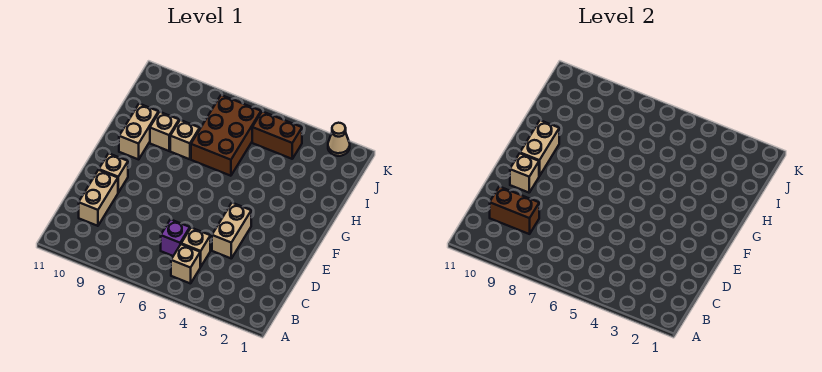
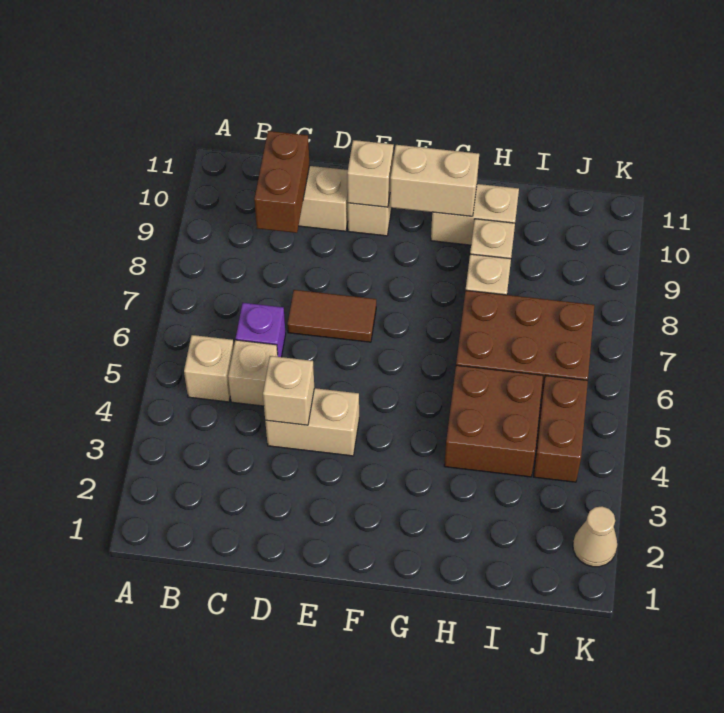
none -> tan brick D4 level 2
none -> brown tile D7:E7 level 1
none -> brown brick H4:I5 level 1

